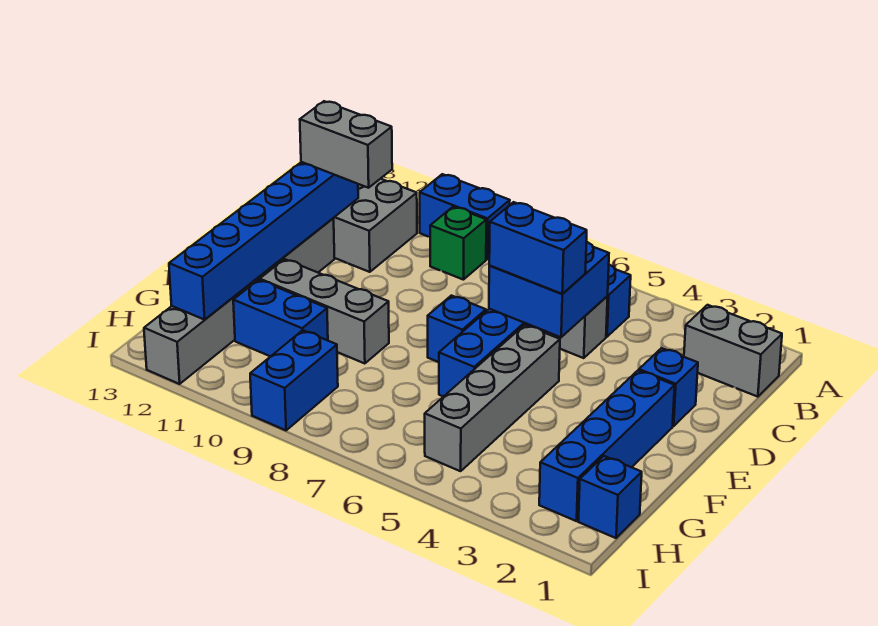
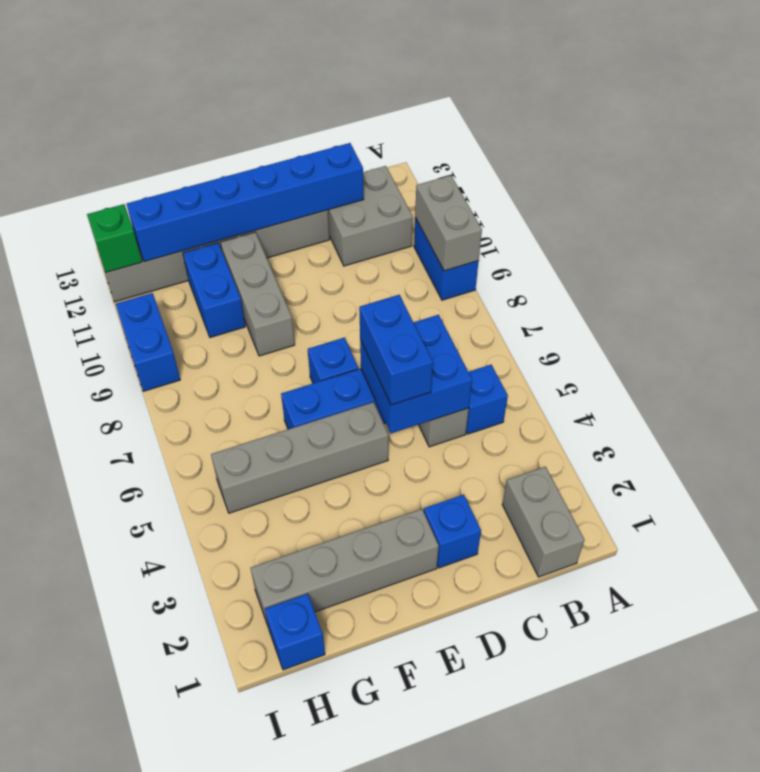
green brick B9 level 1 -> green brick I12 level 2
grey brick C11:C12 level 3 -> grey brick A9:A10 level 2
blue brick E2:H2 level 1 -> grey brick E2:H2 level 1
blue brick H9:I9 level 1 -> blue brick I9:I10 level 1

